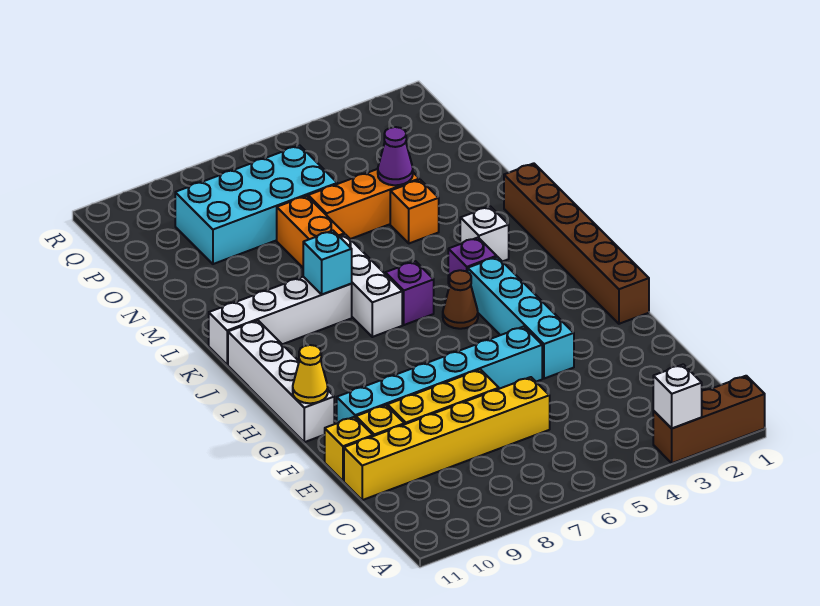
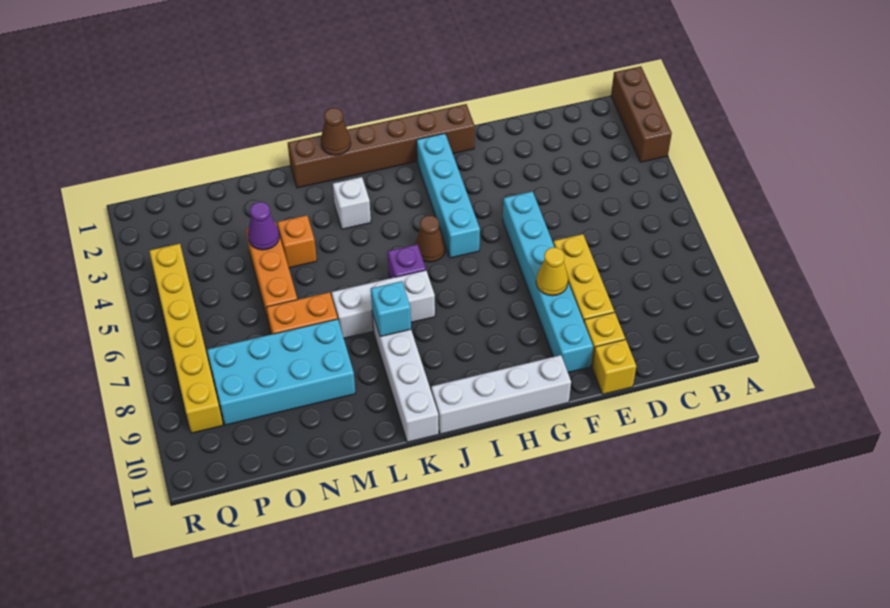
white brick A3 level 2 -> none
yellow brick D6:D11 level 1 -> yellow brick Q4:Q9 level 1
cyan brick F4:I4 level 1 -> cyan brick H2:H5 level 1
yellow cone G11 level 2 -> yellow cone F8 level 2
purple brick J4 level 1 -> none
none -> brown cone K1 level 2
cyan brick O6:P9 level 1 -> cyan brick M8:P9 level 1

